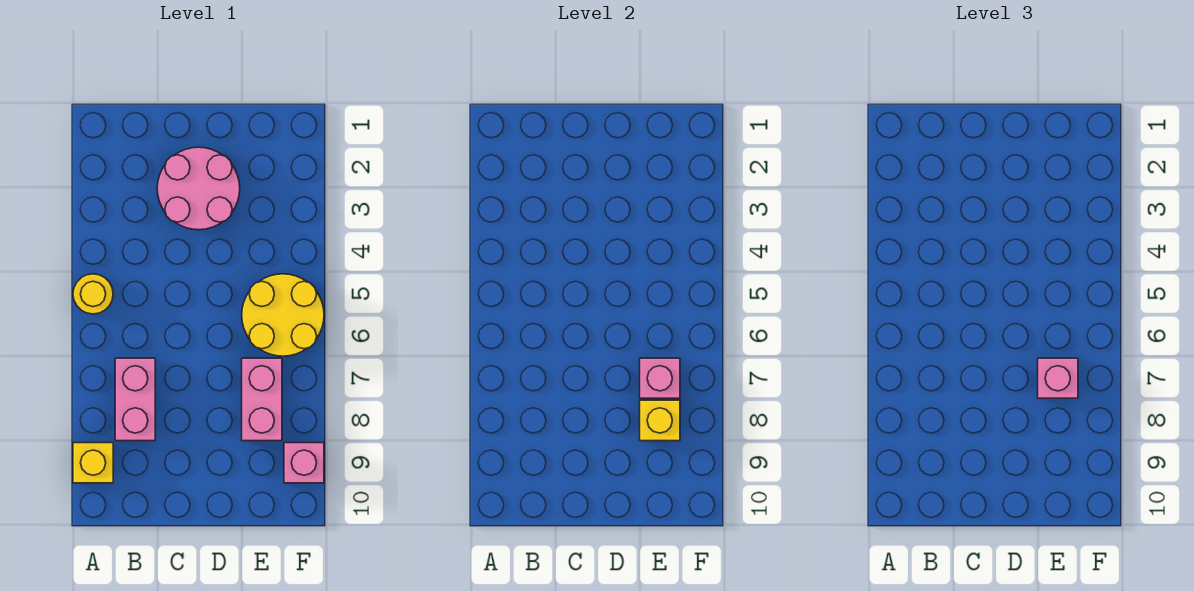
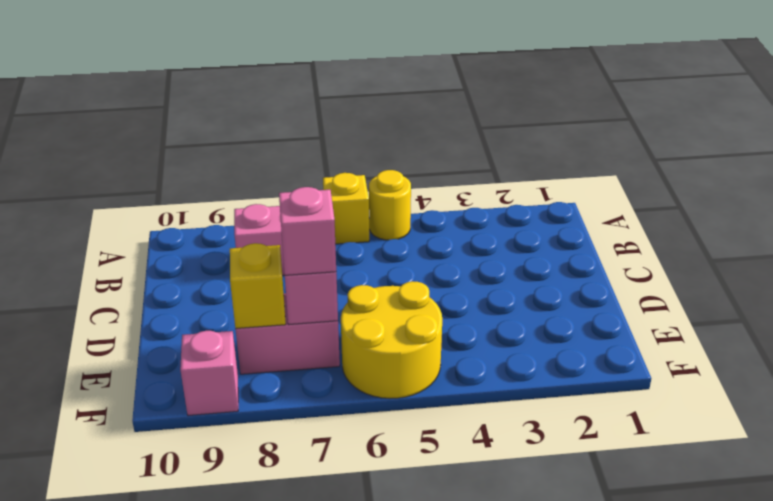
yellow brick A9 level 1 -> yellow brick A6 level 1
pink round brick C2:D3 level 1 -> none

